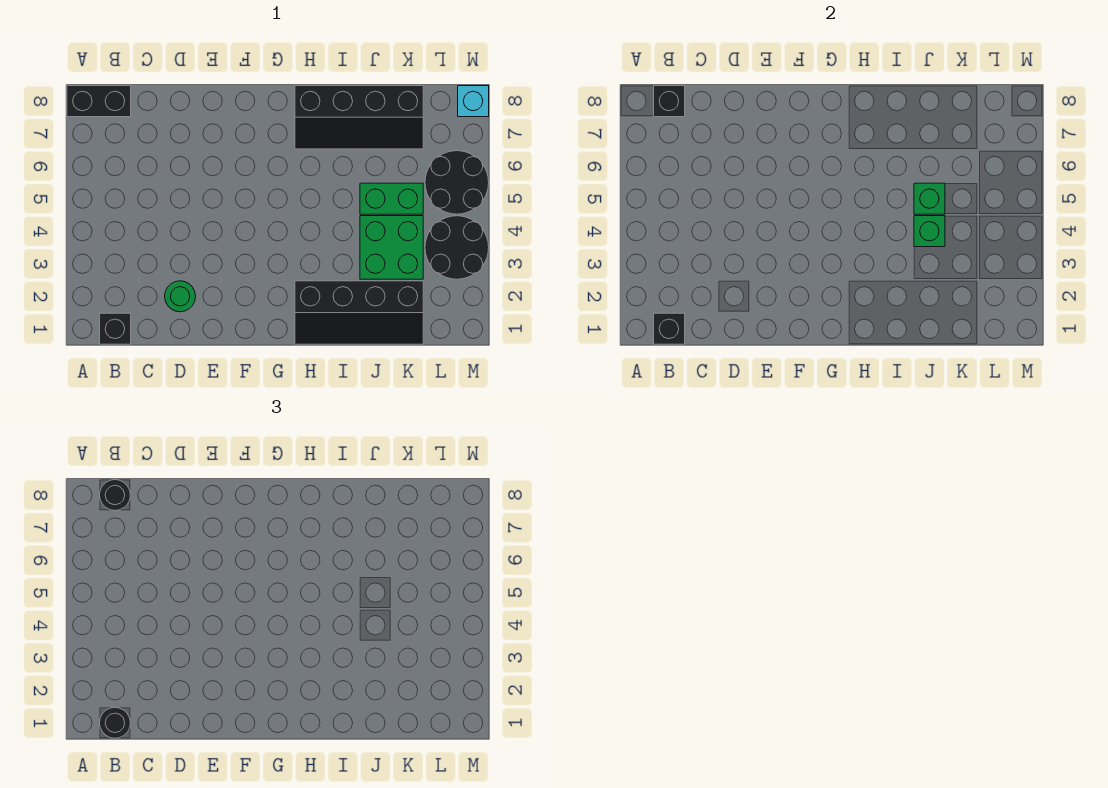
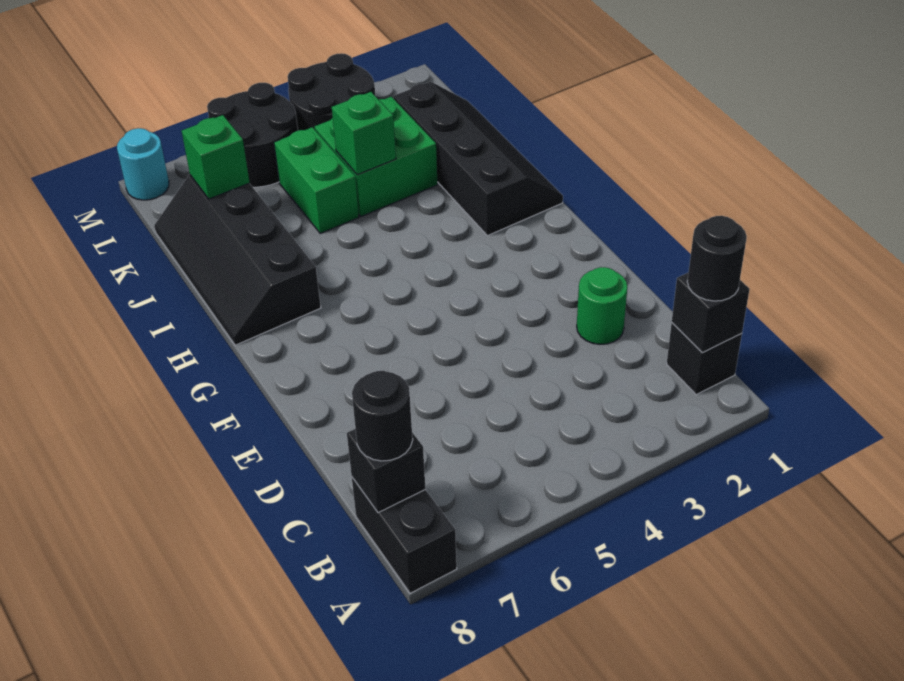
black slope H7:K8 level 1 top 8 -> black slope H7:K8 level 1 top 7
green brick J5 level 2 -> green brick K7 level 2
cyan brick M8 level 1 -> cyan round brick M8 level 1

